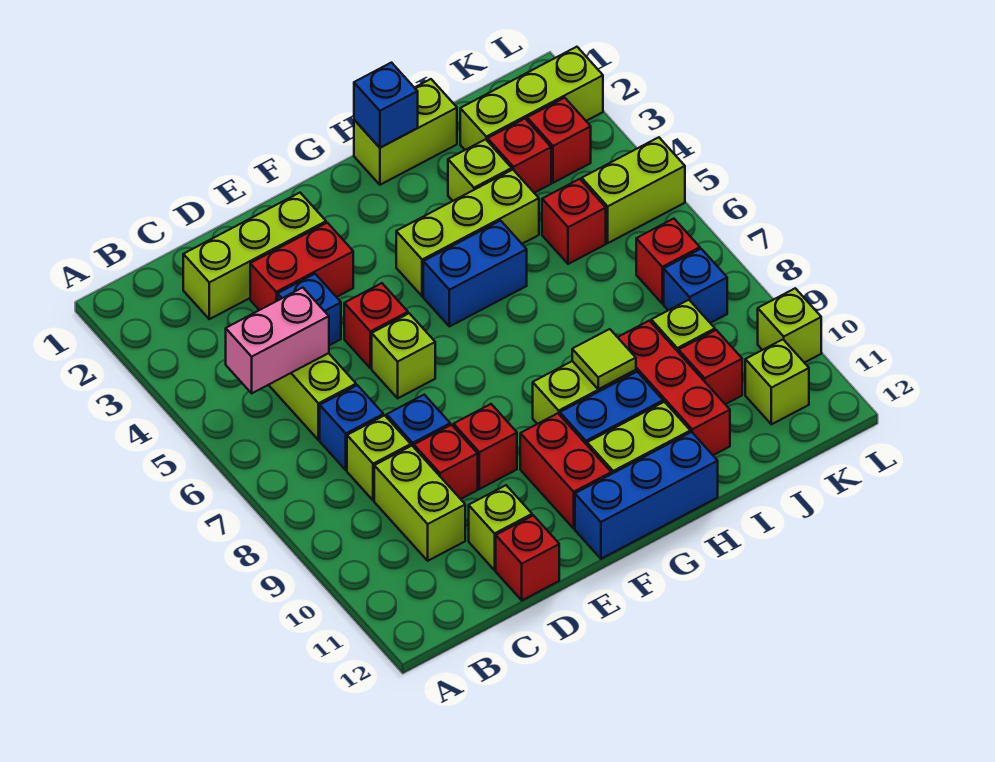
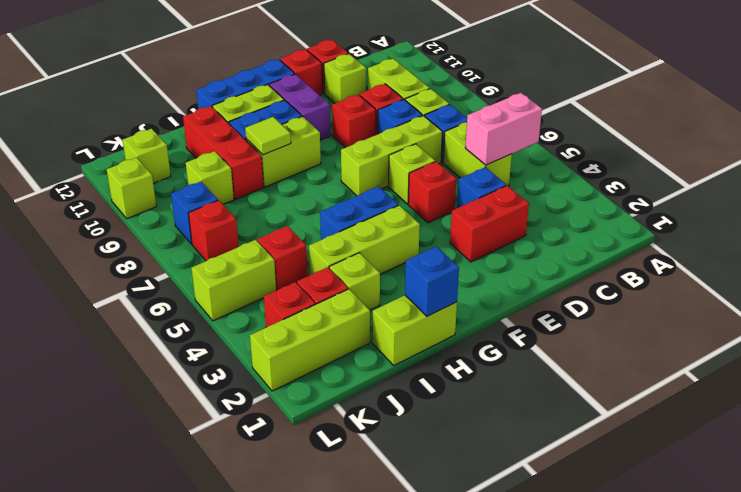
lime brick C2:E2 level 1 -> lime brick D7:F7 level 1
red brick F10:F11 level 1 -> purple brick F10:F11 level 1
red brick J10 level 1 -> red brick E12 level 1

